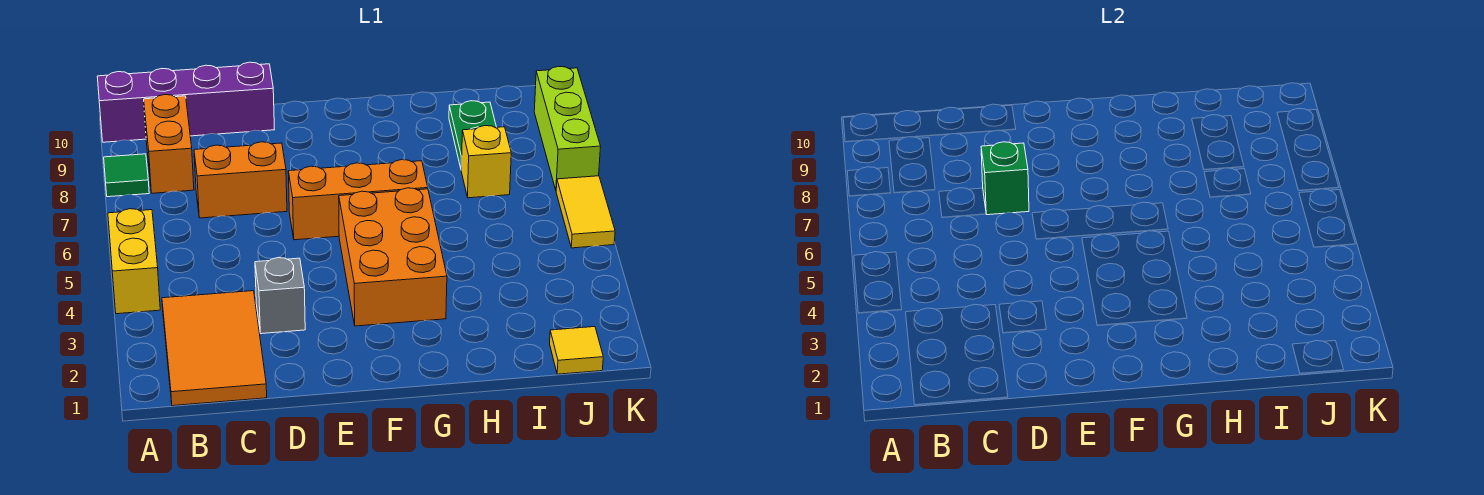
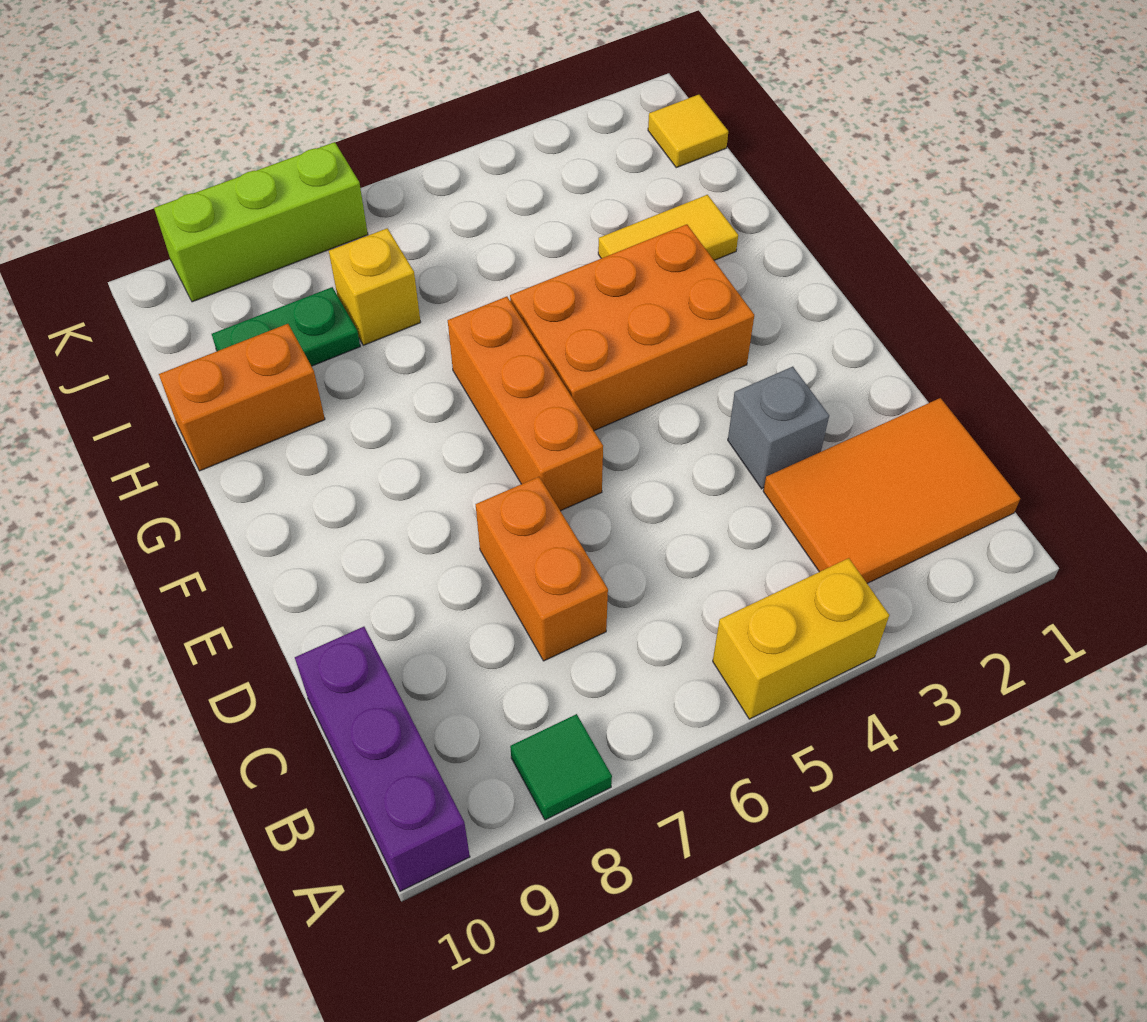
purple brick A10:D10 level 1 -> purple brick A10:C10 level 1
orange brick B8:B9 level 1 -> orange brick H9:H10 level 1
green brick D7 level 2 -> none
yellow tile K5:K6 level 1 -> yellow tile H2:H3 level 1

